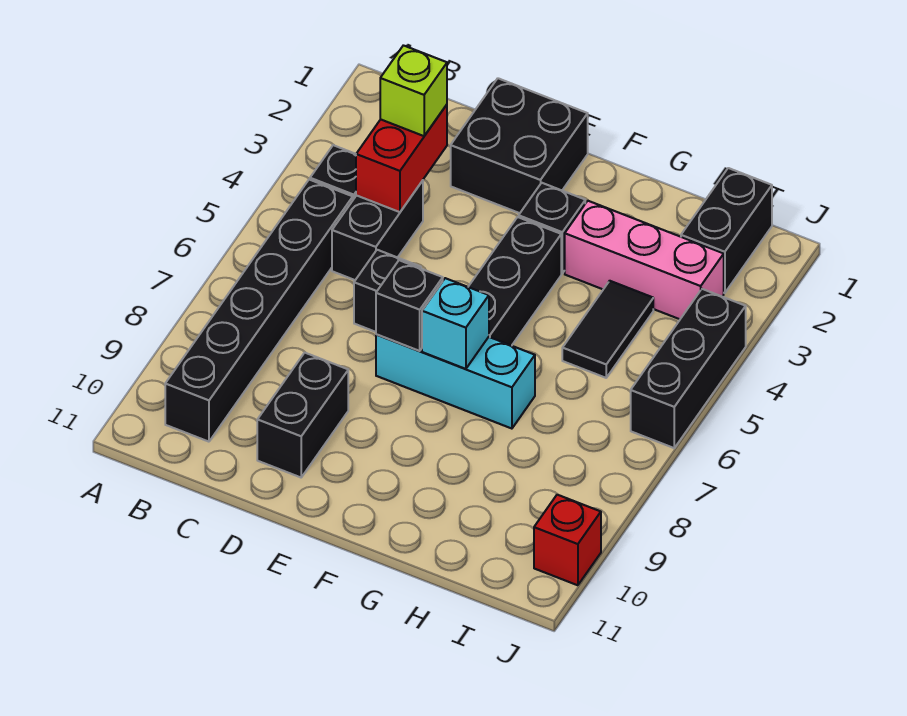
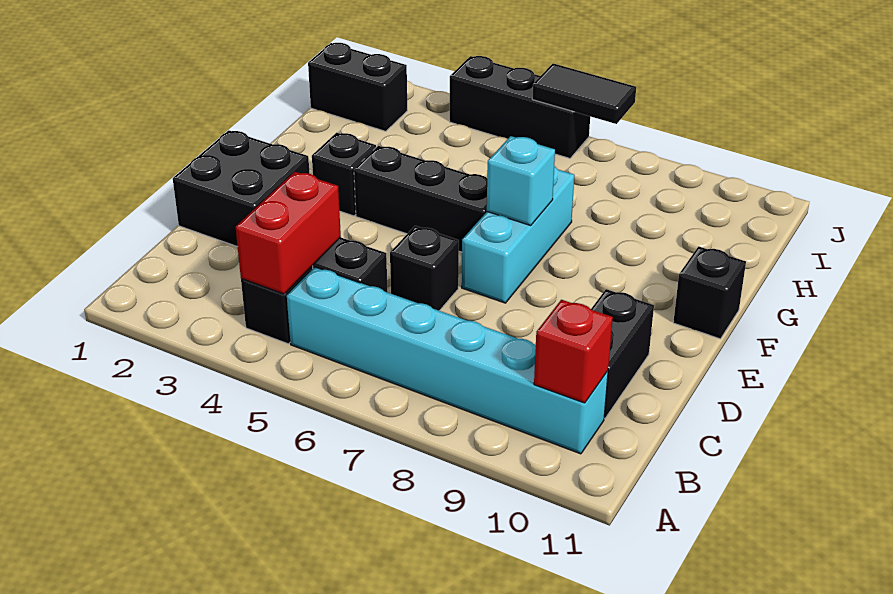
black brick B5:B10 level 1 -> cyan brick B5:B10 level 1
red brick C3:C4 level 2 -> red brick B4:C4 level 2
lime brick C3 level 3 -> none
black brick D9:D10 level 1 -> black brick C10:D10 level 1
black brick E7 level 2 -> black brick F11 level 1
pink brick G3:I3 level 1 -> none
black tile H4:H5 level 1 -> black tile J6:J7 level 2
red brick J10 level 1 -> red brick B10 level 2

